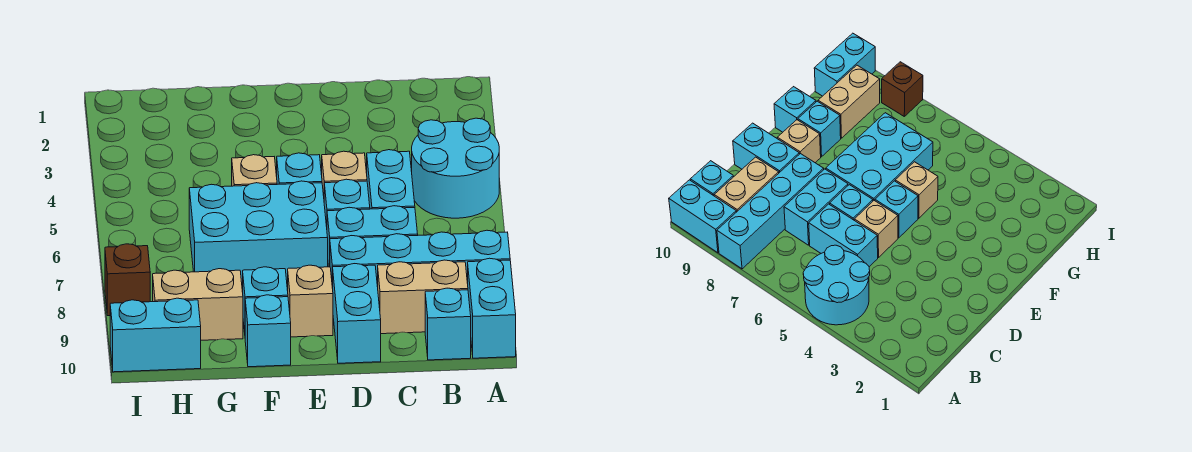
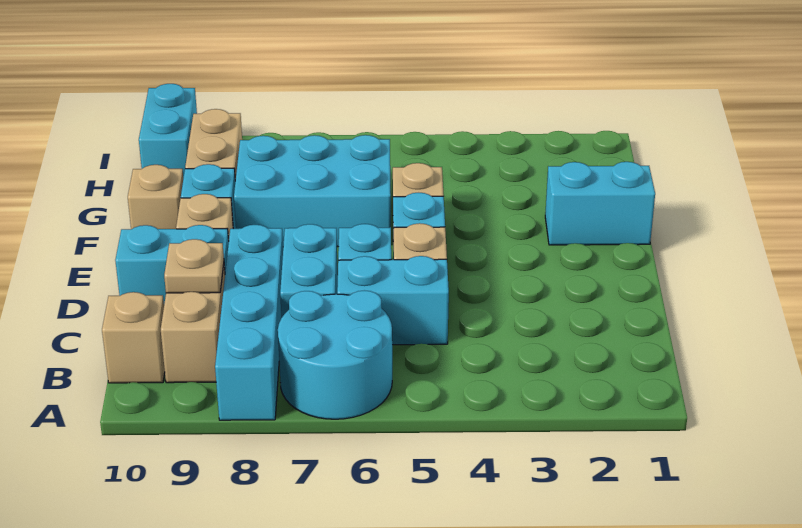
cyan round brick A4:B5 level 1 -> cyan round brick A6:B7 level 1
cyan brick A9:A10 level 1 -> cyan brick F1:F2 level 1
cyan brick B10 level 1 -> tan brick B10 level 1
none -> tan plate C9 level 2
cyan brick E6:G7 level 1 -> cyan brick F6:G8 level 1
cyan brick F10 level 1 -> tan brick F10 level 1
brown brick I8 level 1 -> none

